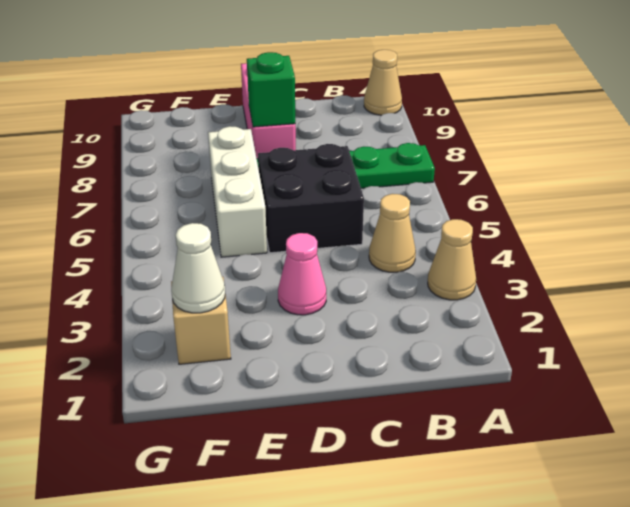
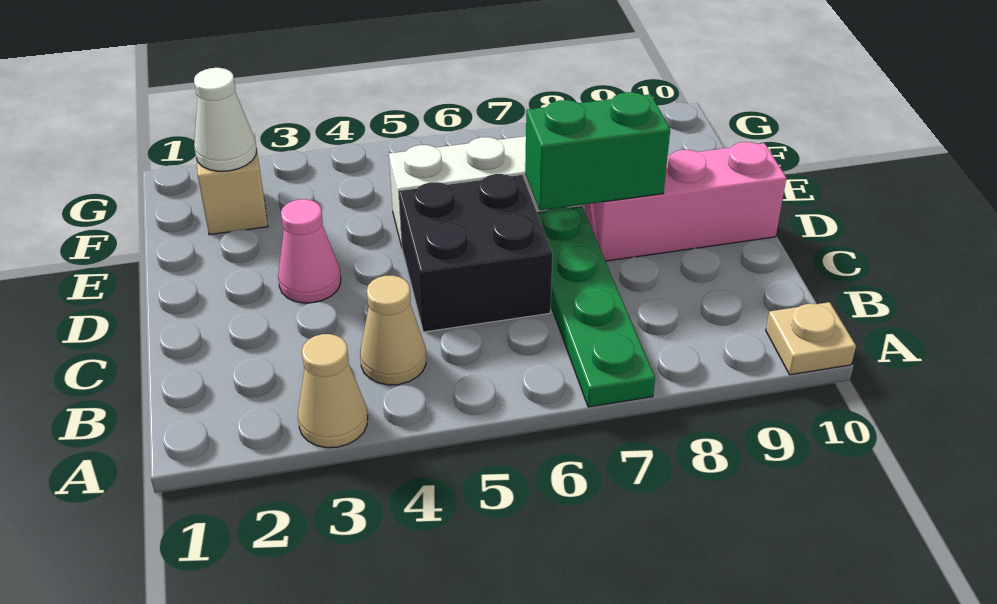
tan cone A10 level 1 -> tan plate A10 level 1
green brick D8 level 2 -> green brick D7:D8 level 2

